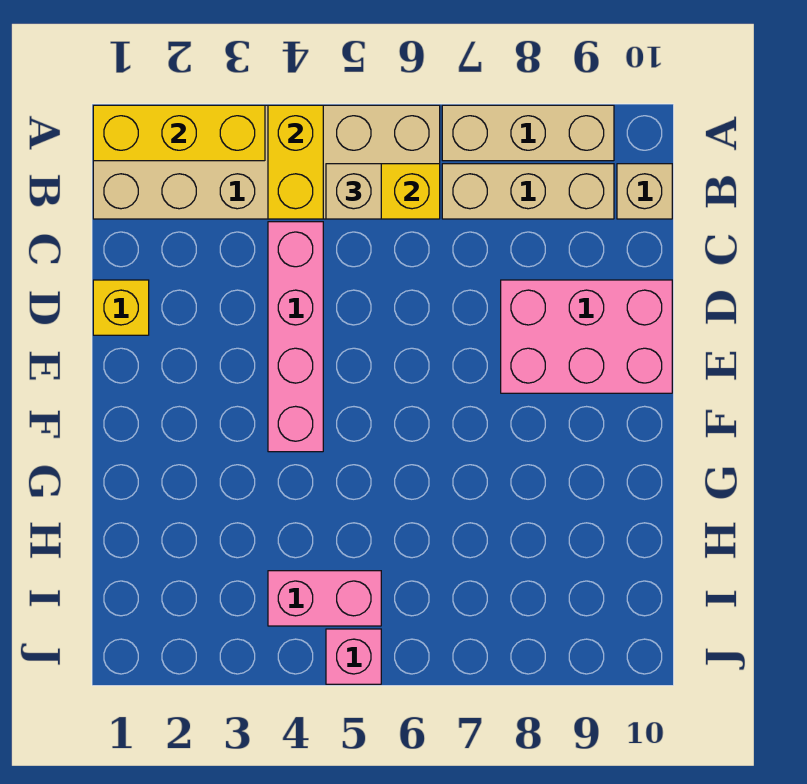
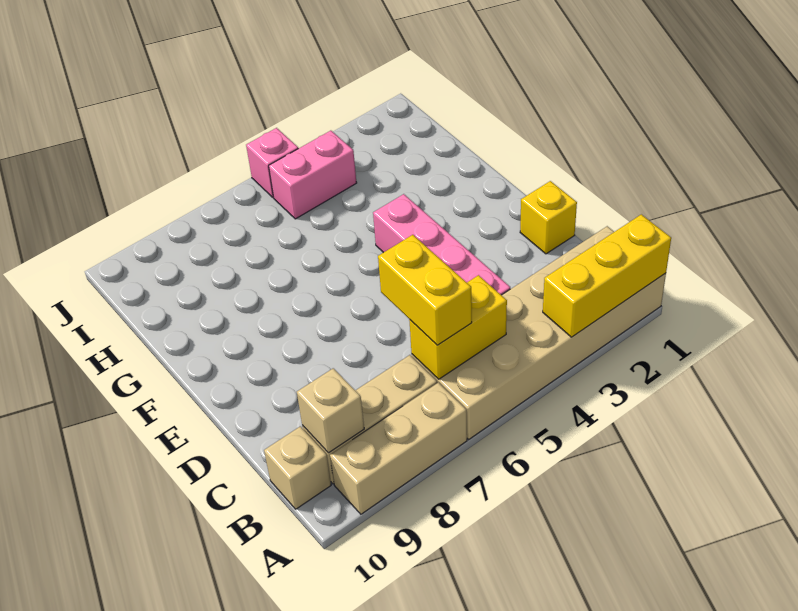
yellow brick A4:B4 level 2 -> yellow brick B6:C6 level 3
tan brick B5 level 3 -> tan brick B9 level 2
pink brick D8:E10 level 1 -> none

